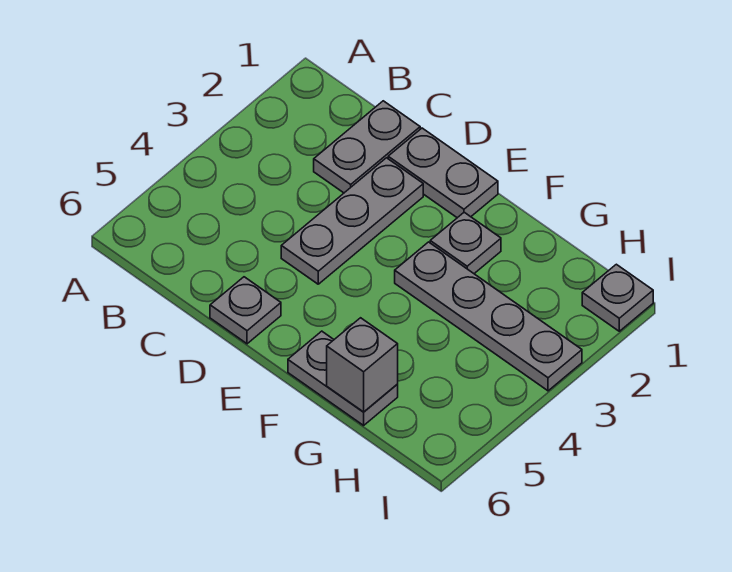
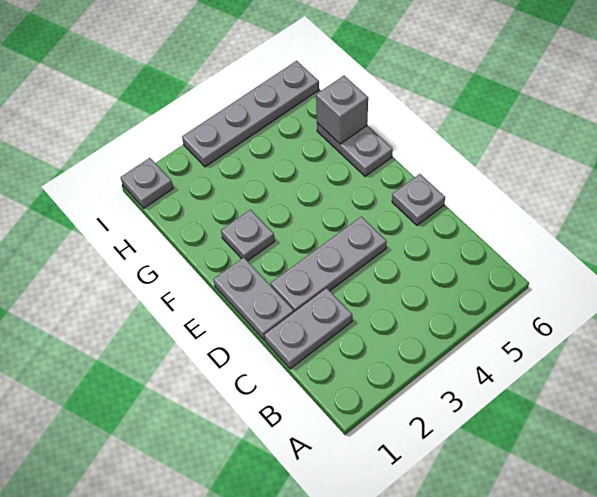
grey plate F3:I3 level 1 -> grey plate I3:I6 level 1

